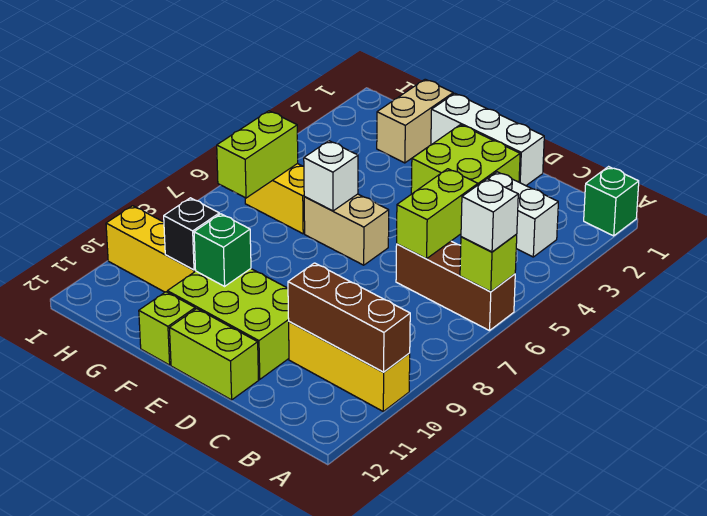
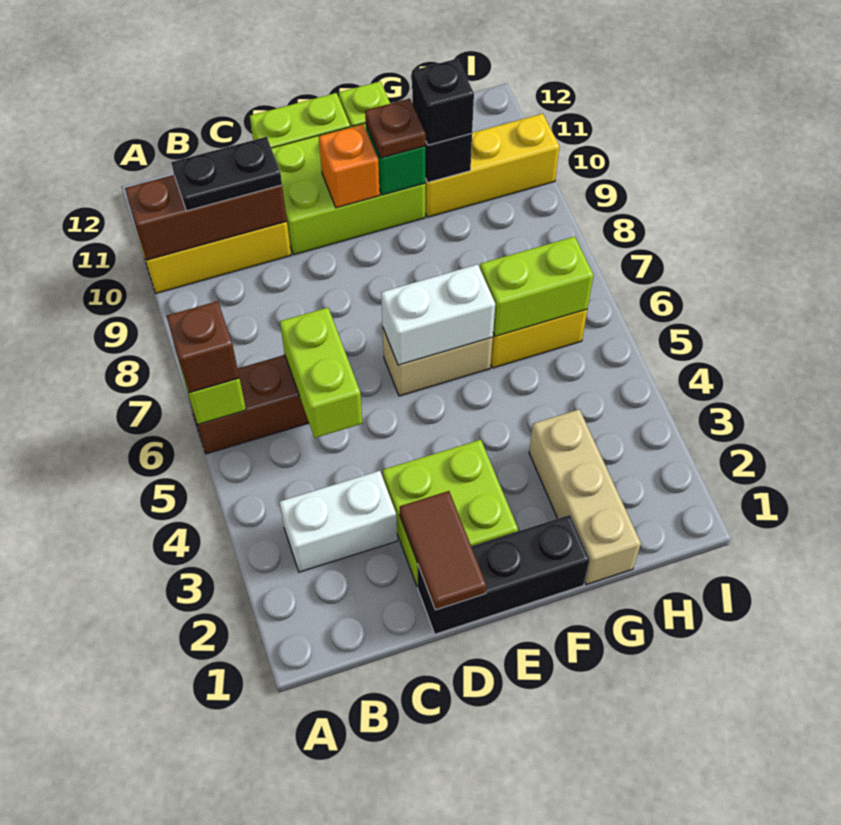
green brick A1 level 1 -> none
white brick A6 level 3 -> brown brick A6 level 3
none -> black plate B10:C10 level 3
white brick D1:F1 level 1 -> black brick D1:F1 level 1
none -> brown tile D1:D2 level 2
none -> orange brick E10 level 2
white brick F6 level 2 -> white brick E6:F6 level 2
none -> brown plate F10 level 3
tan brick G1:G2 level 1 -> tan brick G1:G3 level 1
none -> black brick G10 level 3
lime brick H6:H7 level 2 -> lime brick G6:H6 level 2

